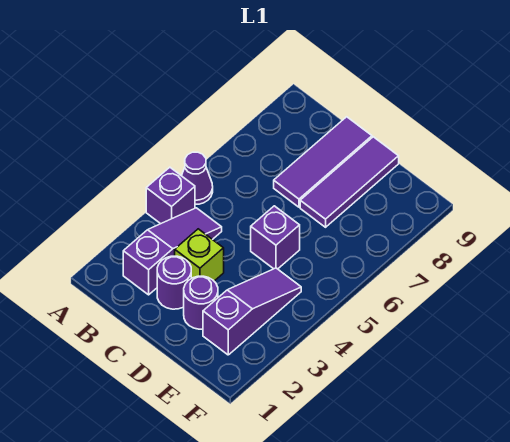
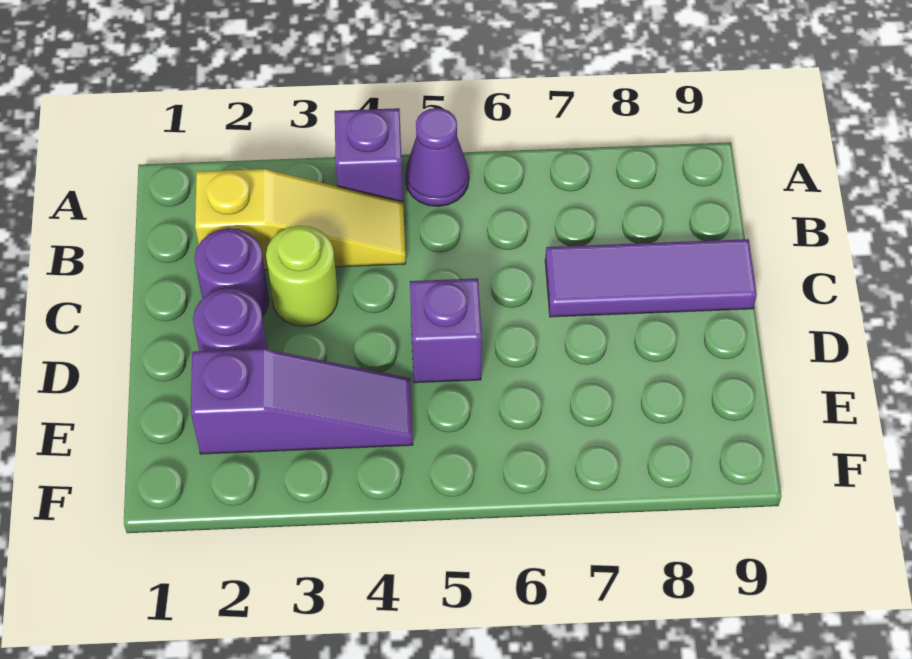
purple slope B2:B4 level 1 top 2 -> yellow slope B2:B4 level 1 top 2
lime brick C3 level 1 -> lime round brick C3 level 1
purple tile D7:D9 level 1 -> none

